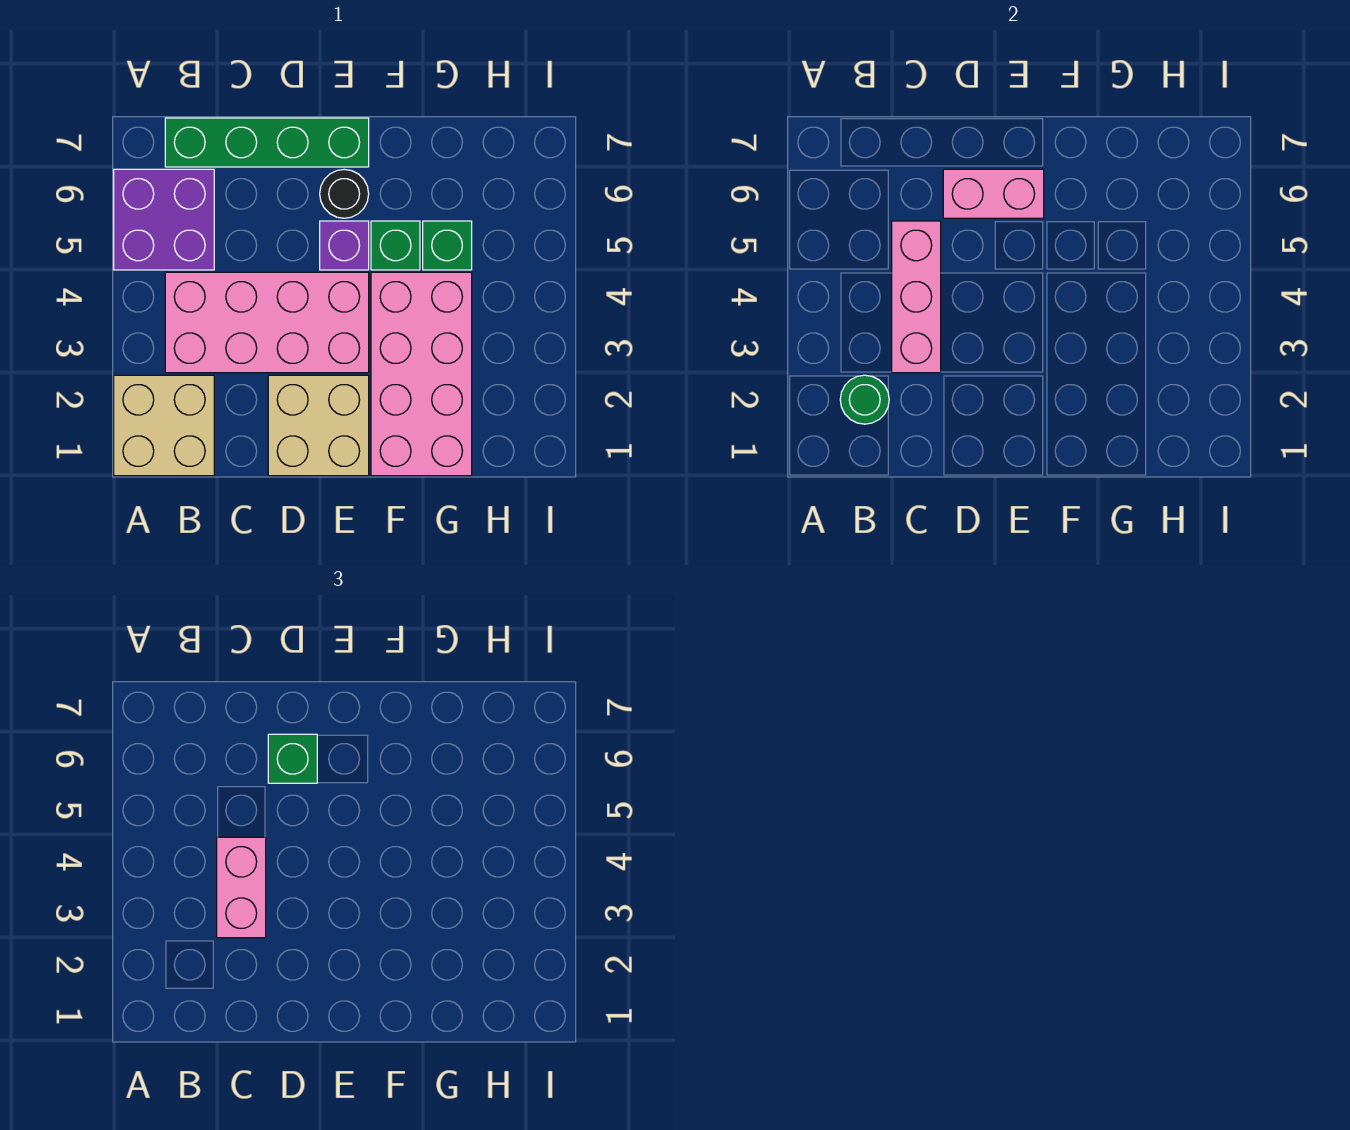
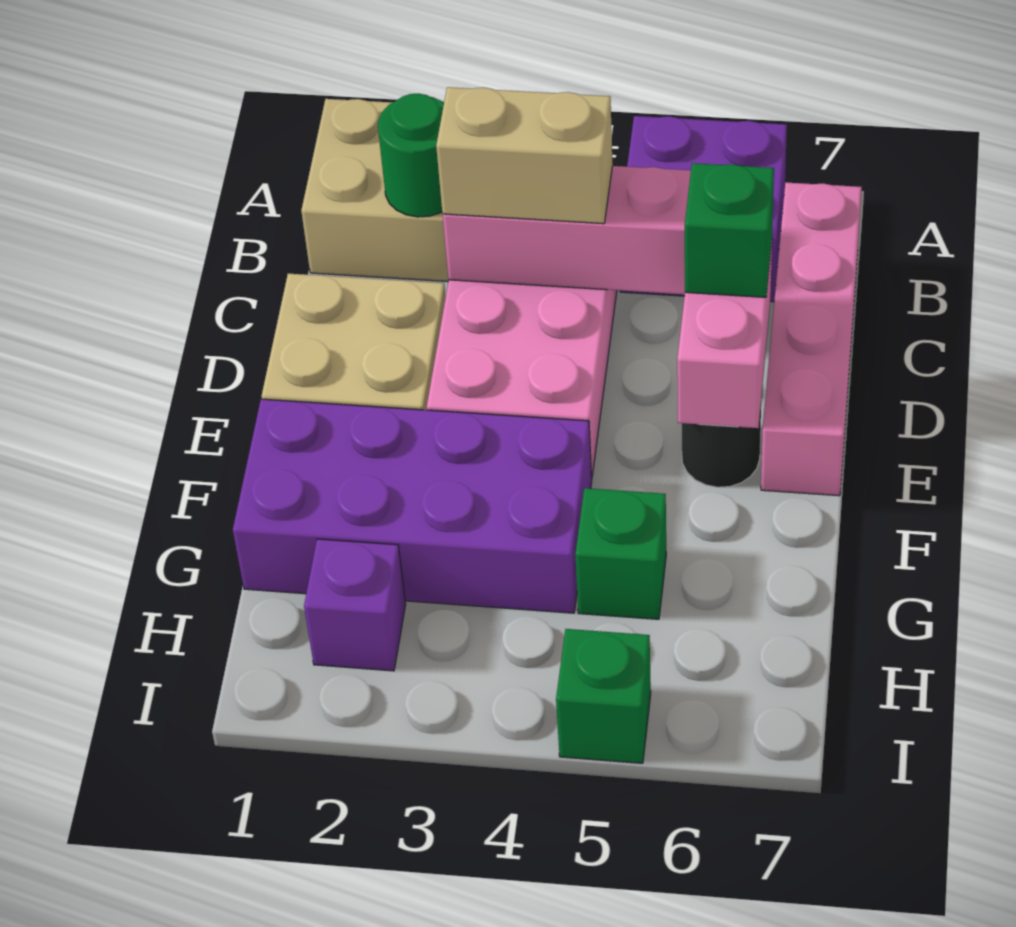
green brick B7:E7 level 1 -> pink brick B7:E7 level 1
pink brick C3:C4 level 3 -> tan brick C3:C4 level 3
purple brick E5 level 1 -> purple brick H2 level 1
pink brick F1:G4 level 1 -> purple brick F1:G4 level 1
green brick F5 level 1 -> green brick I5 level 1

